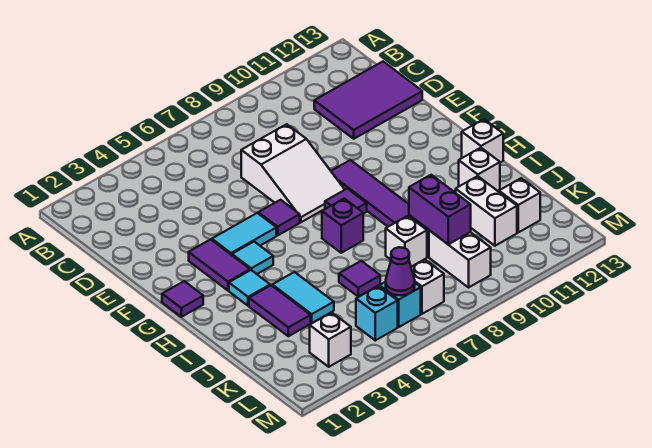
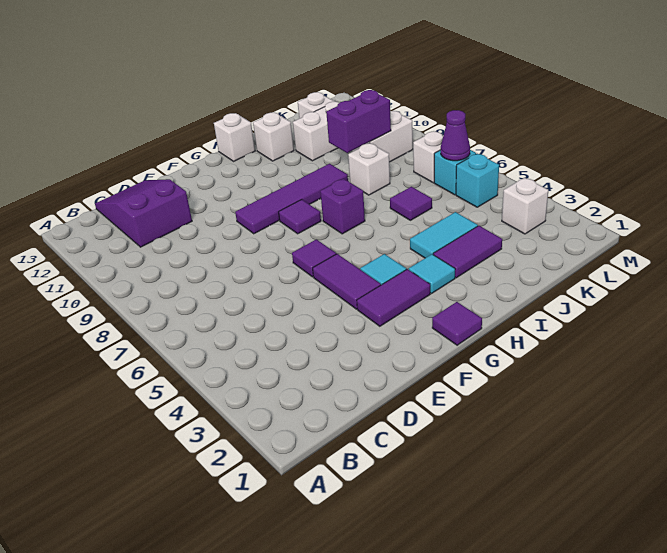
purple tile C11:D13 level 1 -> purple slope C11:D13 level 1 top 11
white slope D7:F8 level 1 top D -> none
cyan tile F4:F5 level 1 -> purple tile F4:F5 level 1

